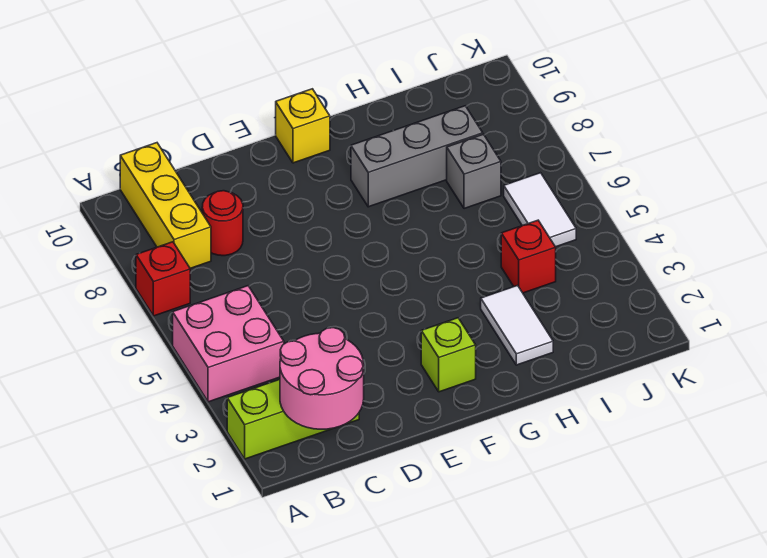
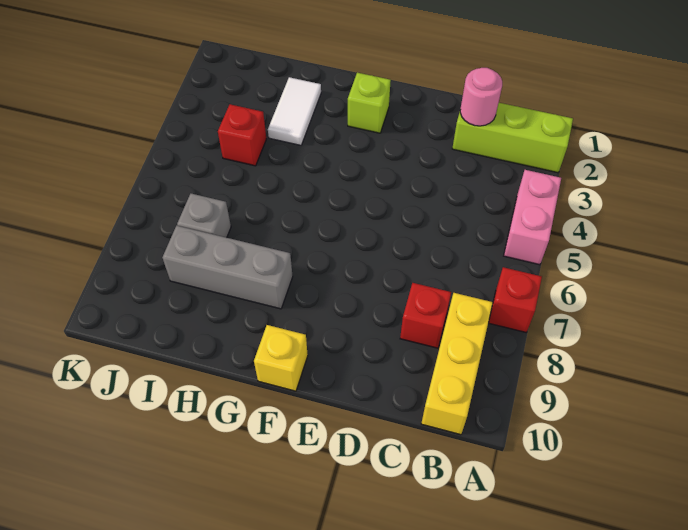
pink brick A4:B5 level 1 -> pink brick A4:A5 level 1
pink round brick B1:C2 level 2 -> pink round brick C2 level 2
red round brick C8 level 1 -> red brick C8 level 1
white tile J5:J6 level 1 -> none

